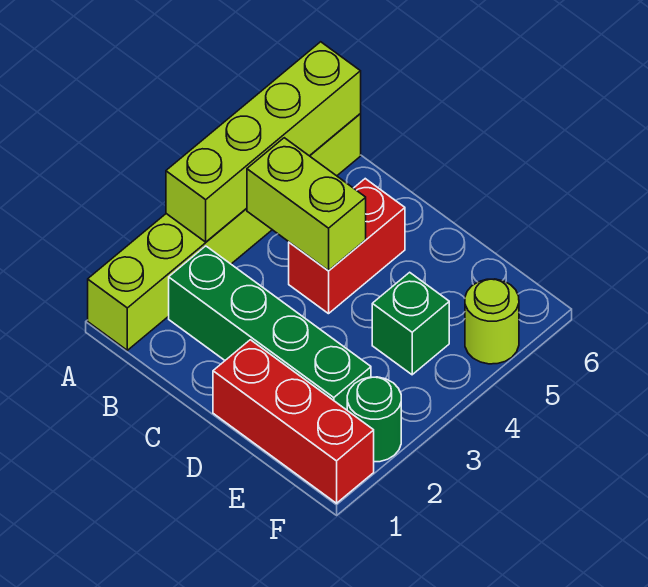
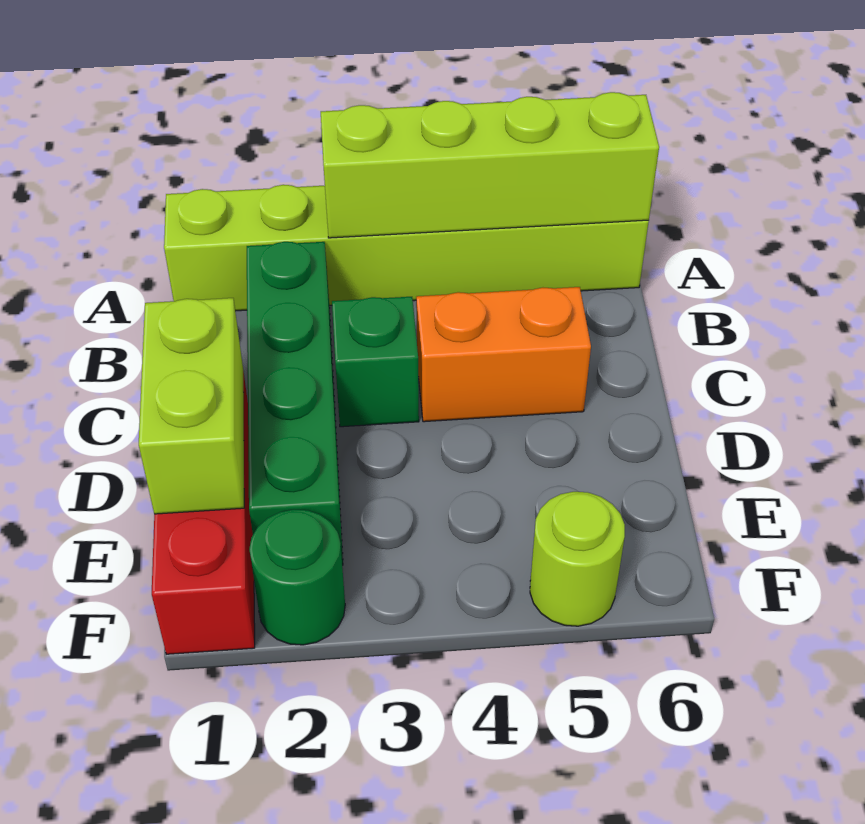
lime brick B4:C4 level 2 -> lime brick D1:E1 level 2
red brick C4:C5 level 1 -> orange brick C4:C5 level 1
green brick E4 level 1 -> green brick C3 level 1

